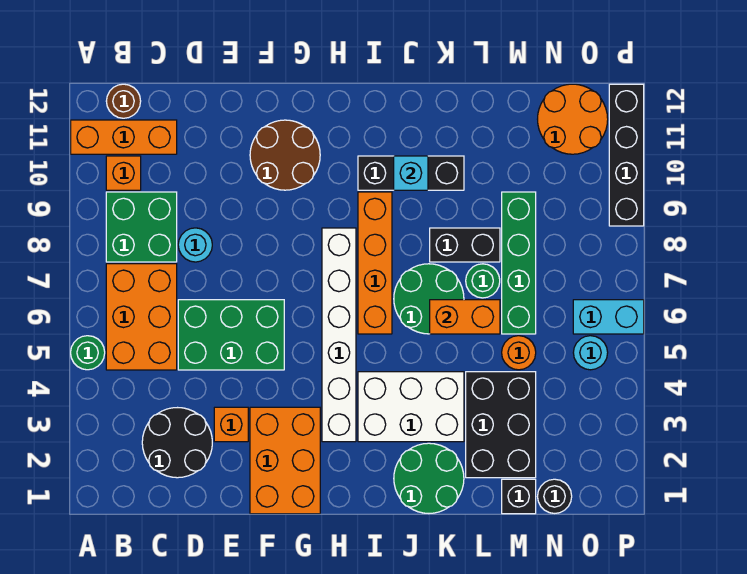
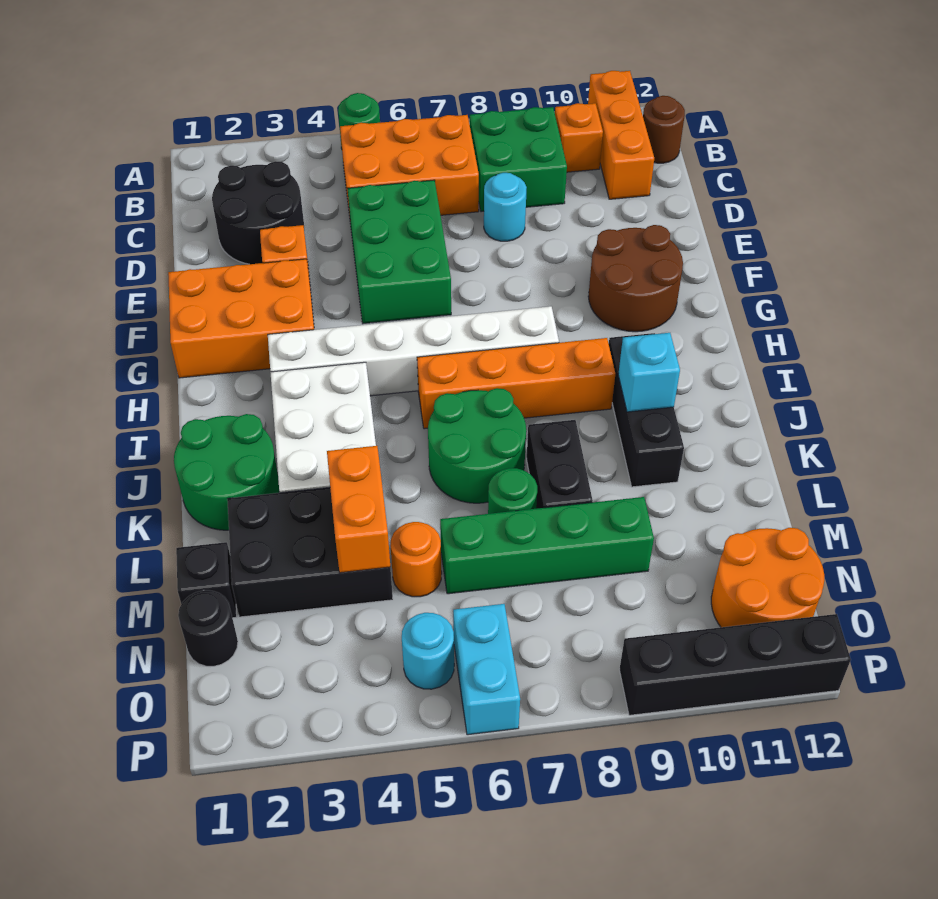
orange brick K6:L6 level 2 -> orange brick L4:M4 level 2

